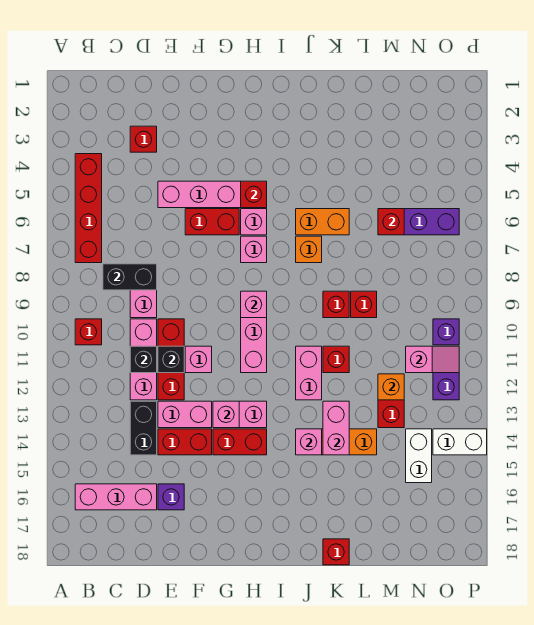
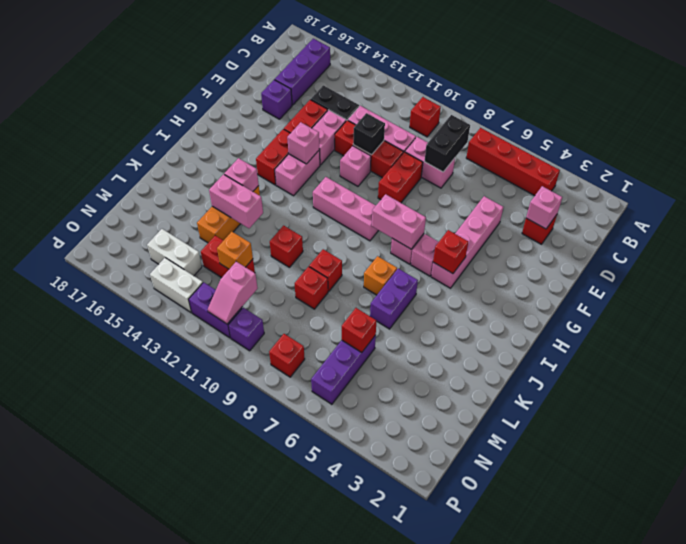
pink brick B16:D16 level 1 -> purple brick B16:D16 level 1
black brick D11 level 2 -> none
red brick F6:G6 level 1 -> red brick E9:F9 level 1
pink brick H9 level 2 -> pink brick D3 level 2
orange brick J6:K6 level 1 -> purple brick J6:K6 level 1
pink brick J11:J12 level 1 -> pink brick H7:H8 level 2
red brick K18 level 1 -> red brick O8 level 1
white brick O14:P14 level 1 -> white brick O13:O14 level 1

